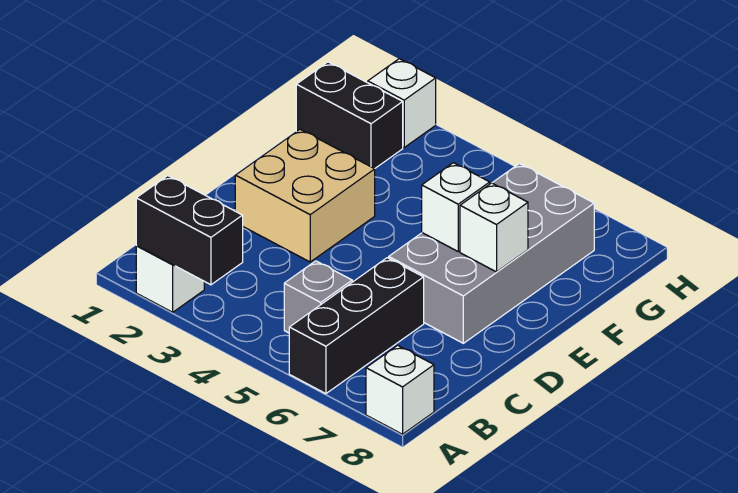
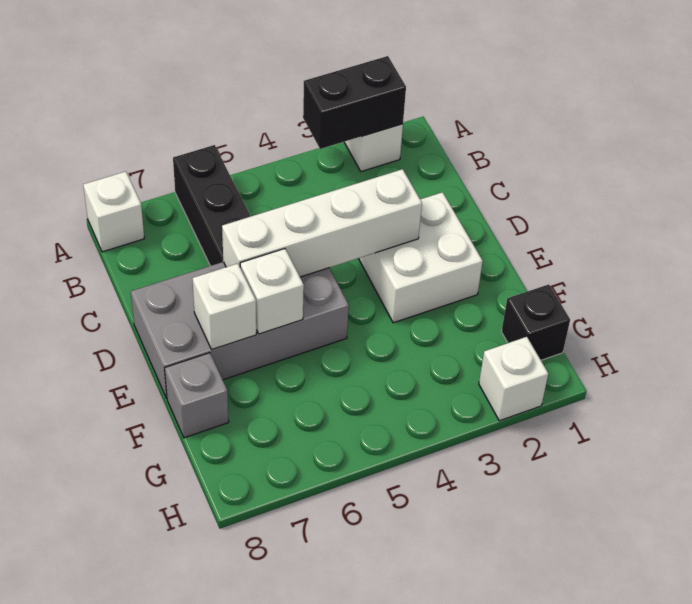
grey brick B5 level 1 -> grey brick F8 level 1
tan brick D2:E3 level 1 -> white brick D2:E3 level 1
none -> white brick D3:D6 level 2
grey brick D6:G7 level 1 -> grey brick D5:E8 level 1
black brick G1:G2 level 1 -> black brick G1 level 1

